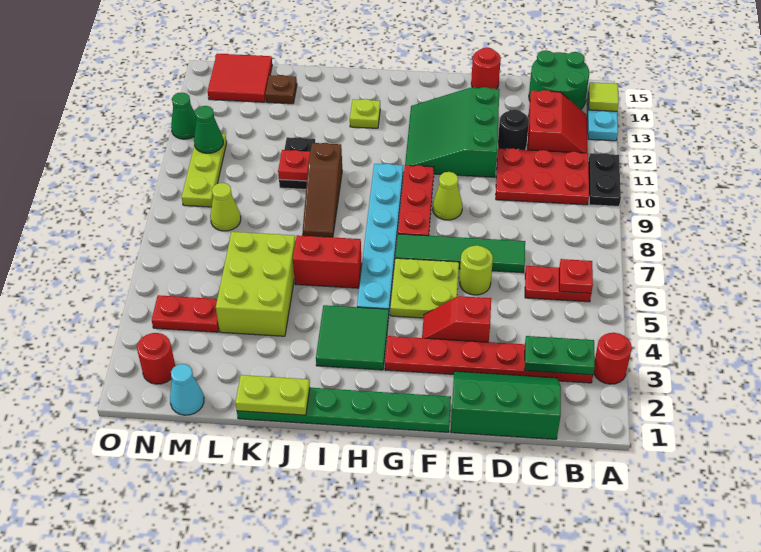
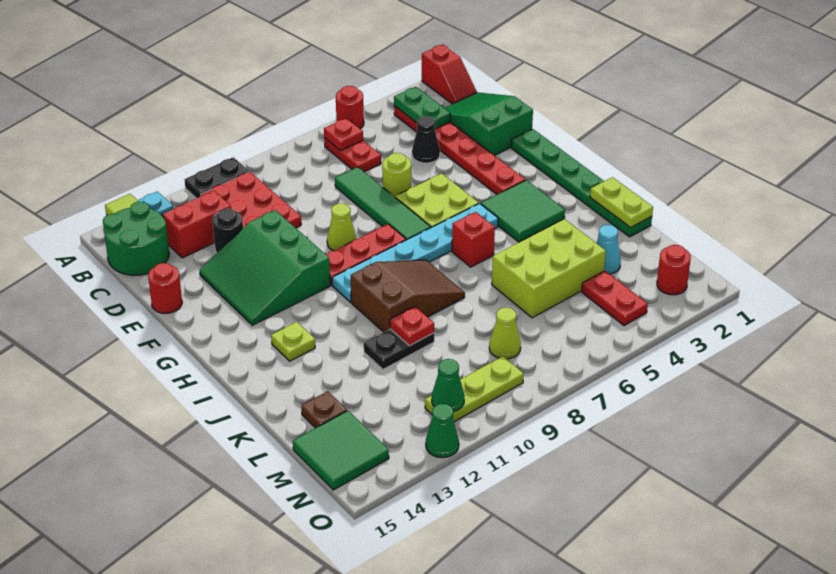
red round brick A3 level 1 -> red round brick A5 level 1
green slope C1:E2 level 1 top 1 -> green slope C1:E2 level 1 top E
none -> black cone D4 level 1
red slope E4:F4 level 1 top E -> red slope A1:B1 level 1 top A
green slope E11:G13 level 1 top E -> green slope E11:G13 level 1 top 11
red brick I6:J6 level 1 -> red brick I6 level 1
brown slope J8:J10 level 1 top 10 -> brown slope I8:J10 level 1 top 10
cyan cone M1 level 1 -> cyan cone L3 level 1
red tile M14:N15 level 1 -> green tile M14:N15 level 1

